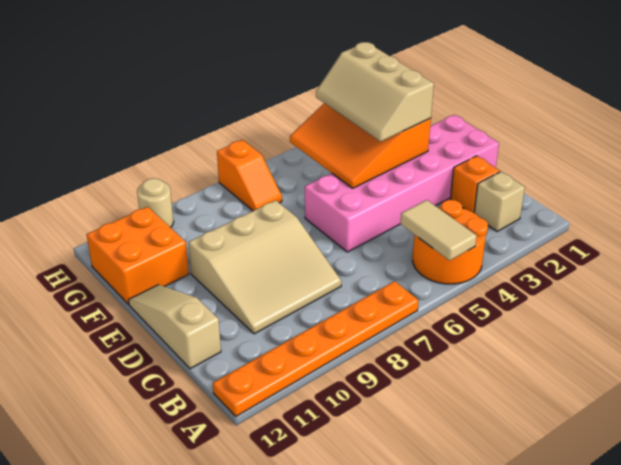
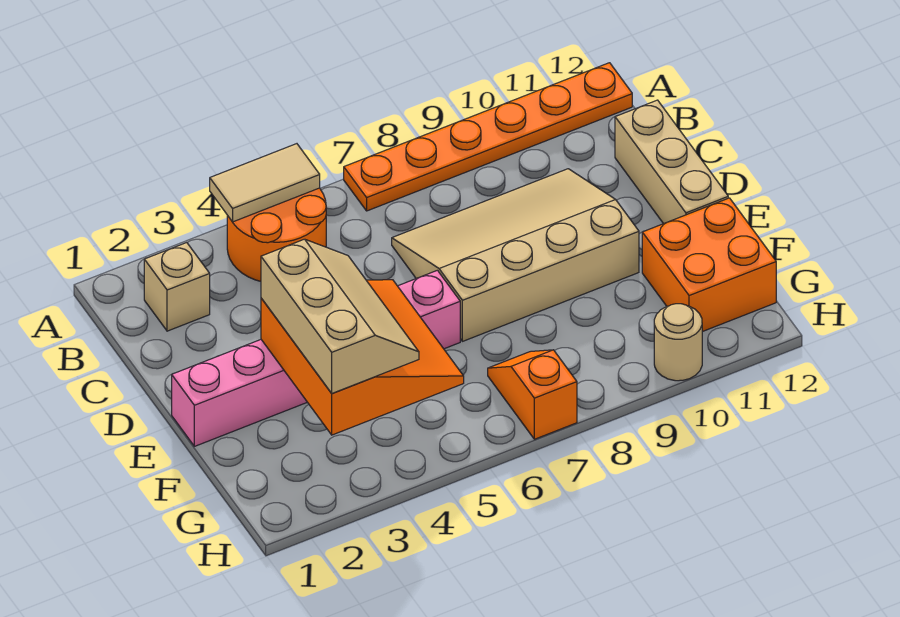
tan tile A5:B5 level 2 -> tan tile A4:A5 level 2
orange brick C2 level 1 -> none
tan slope C8:E10 level 1 top E -> tan slope C7:E10 level 1 top E
tan slope C12:E12 level 1 top C -> tan brick C12:E12 level 1
pink brick D1:E6 level 1 -> pink brick E1:E6 level 1

